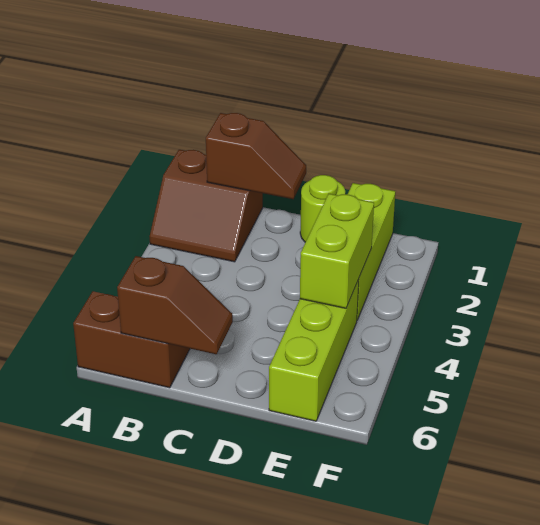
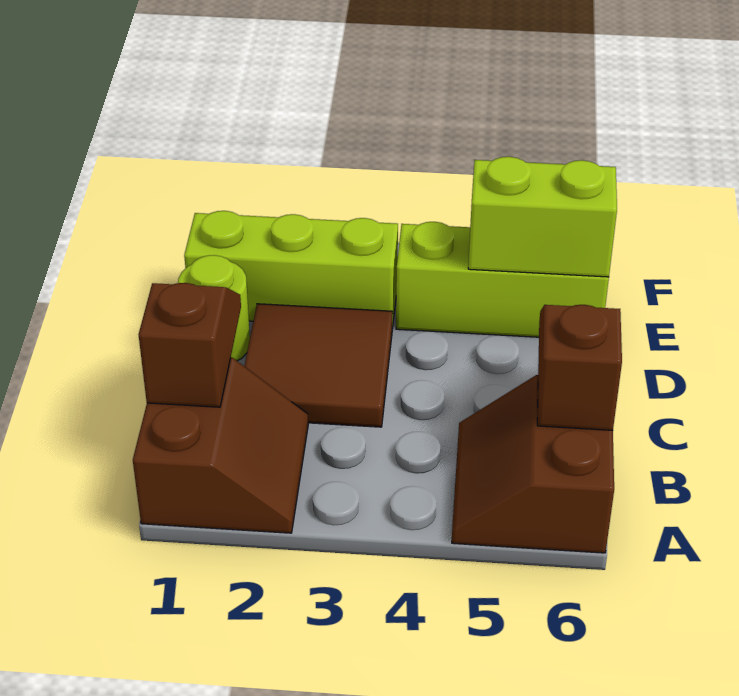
none -> brown tile C2:D3 level 1
lime brick E3:E4 level 2 -> lime brick E5:E6 level 2

